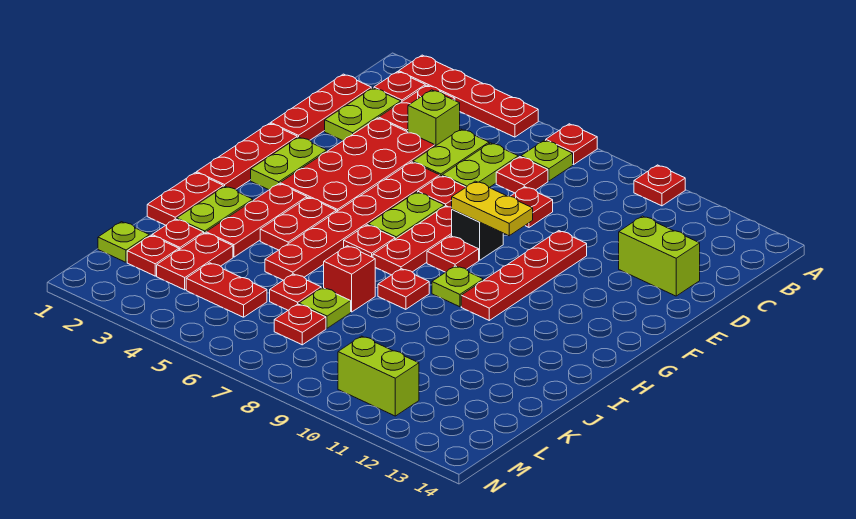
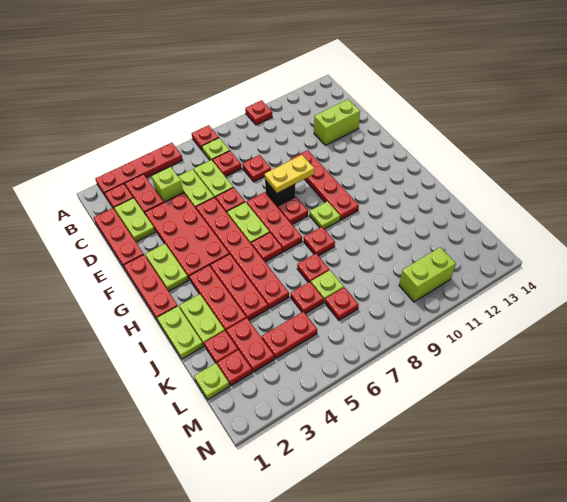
red plate H4:I4 level 1 -> red plate H4:J4 level 1
red plate I1:J1 level 1 -> lime plate I1:J1 level 1
red brick J7 level 1 -> red plate J7 level 1

